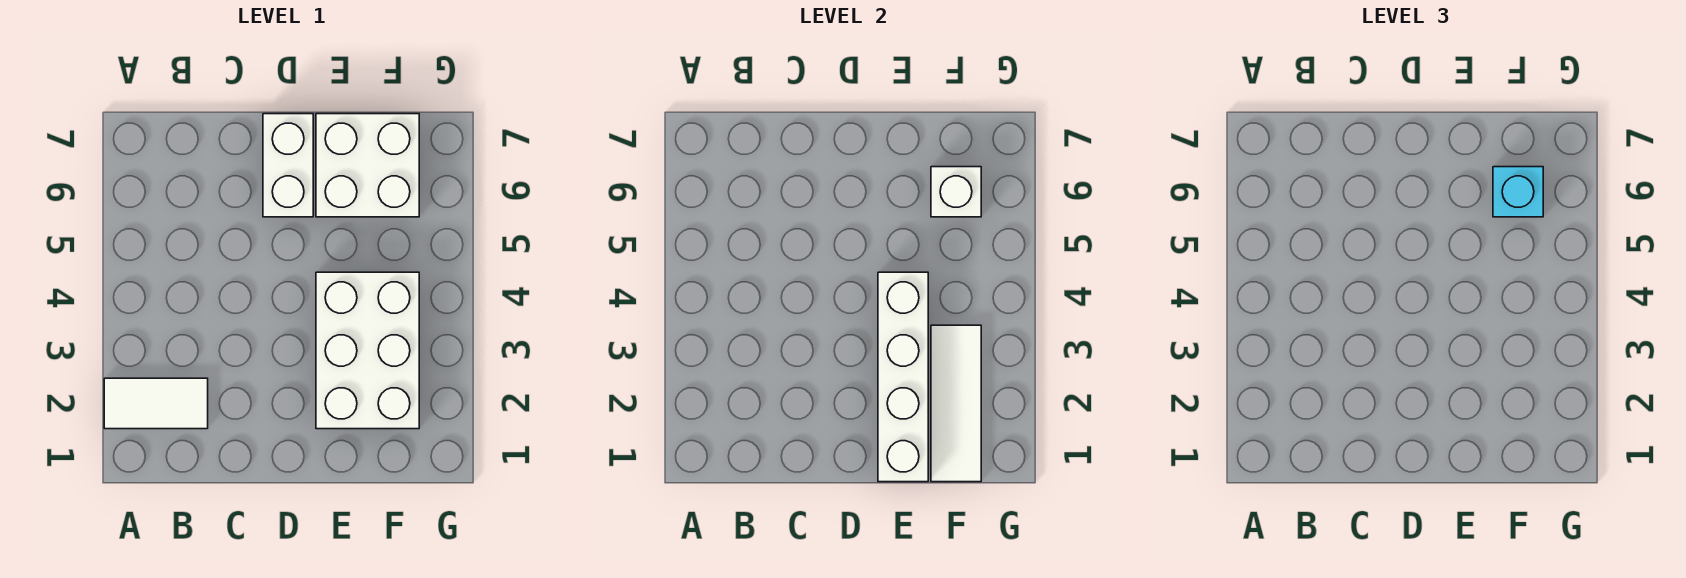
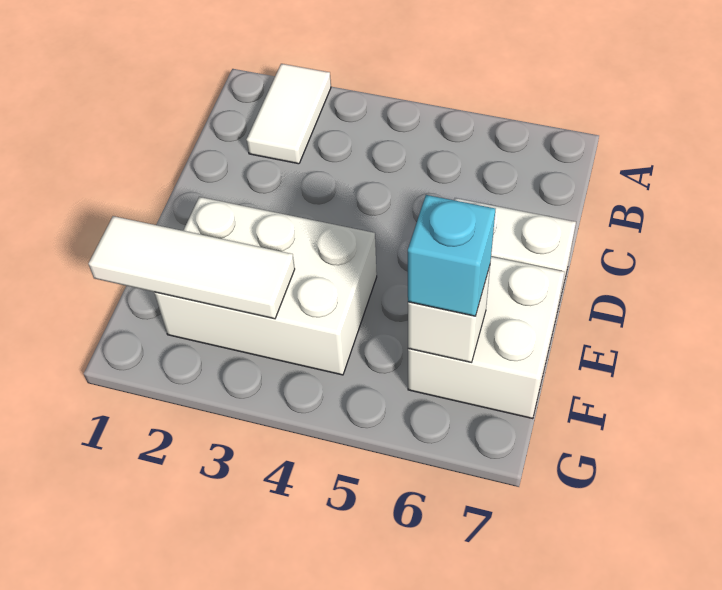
white brick E1:E4 level 2 -> none

